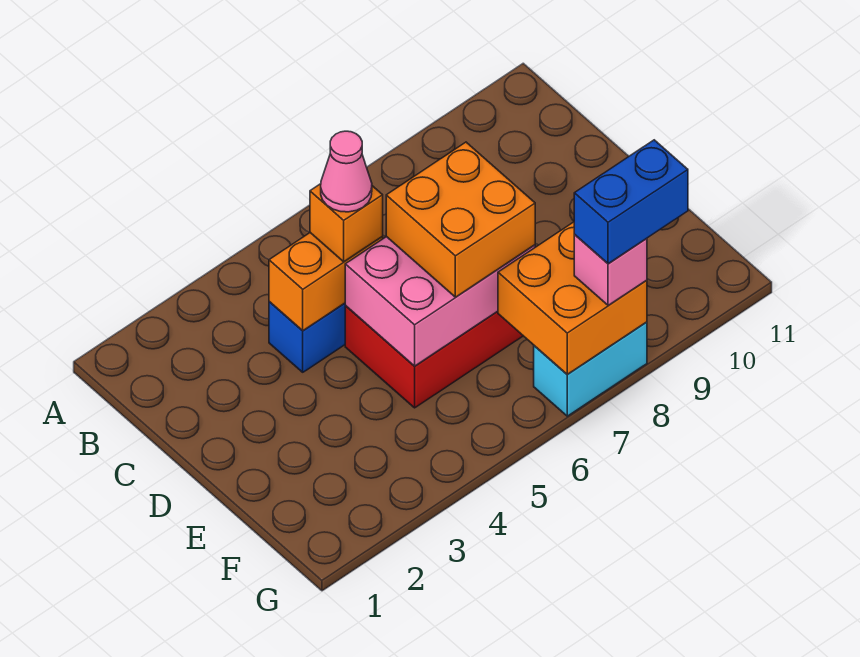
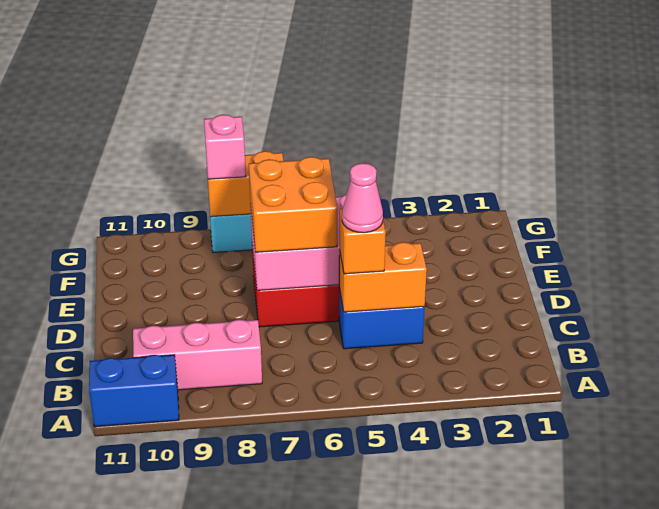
none -> pink brick B8:B10 level 1
orange brick F7:G8 level 2 -> orange brick G7:G8 level 2
blue brick G8:G9 level 4 -> blue brick A10:A11 level 1

